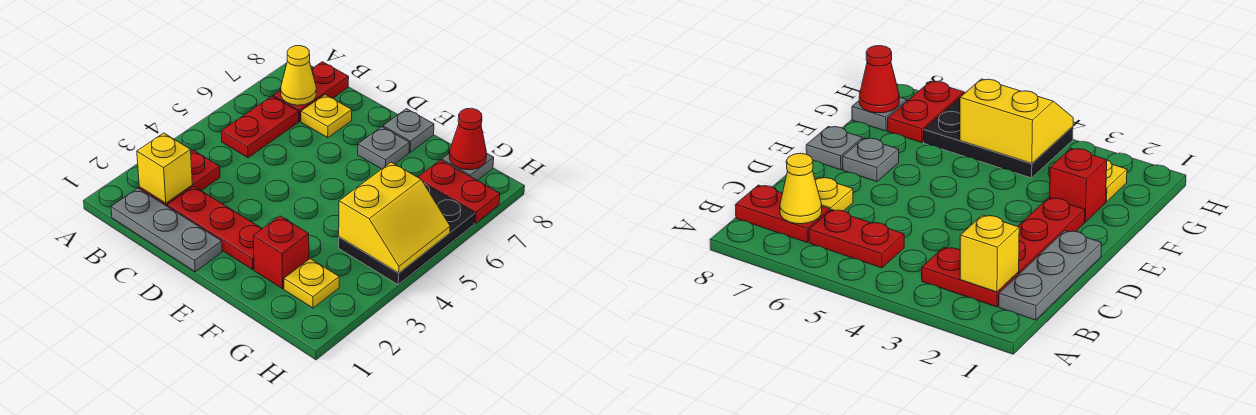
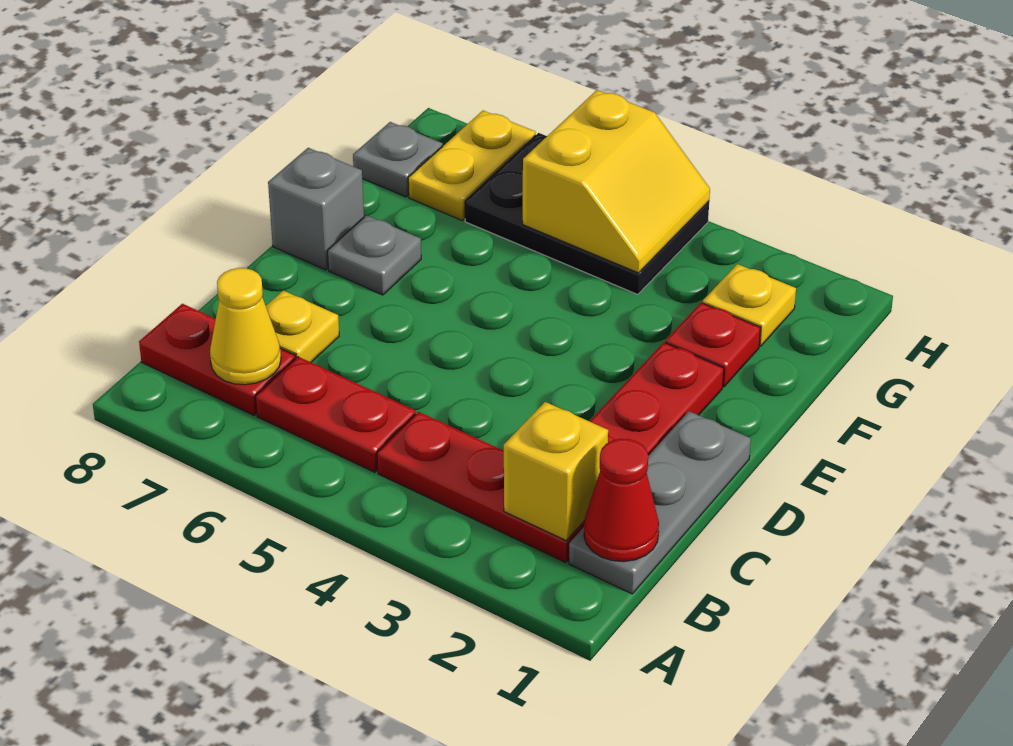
red plate B2:B3 level 1 -> red plate B2:B4 level 1
grey plate E8 level 1 -> grey brick E8 level 1
red brick F2 level 1 -> red plate F2 level 1
yellow slope G4:H5 level 2 top G -> yellow slope G4:H5 level 2 top 5
red plate G7:H7 level 1 -> yellow plate G7:H7 level 1
red cone G8 level 2 -> red cone B1 level 2

